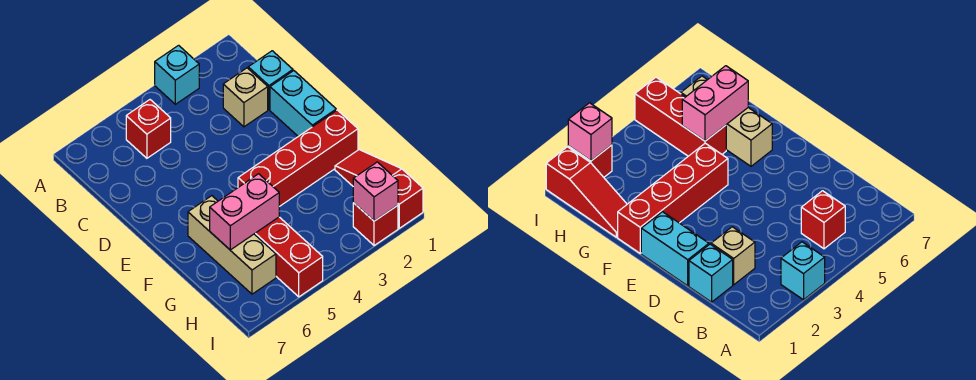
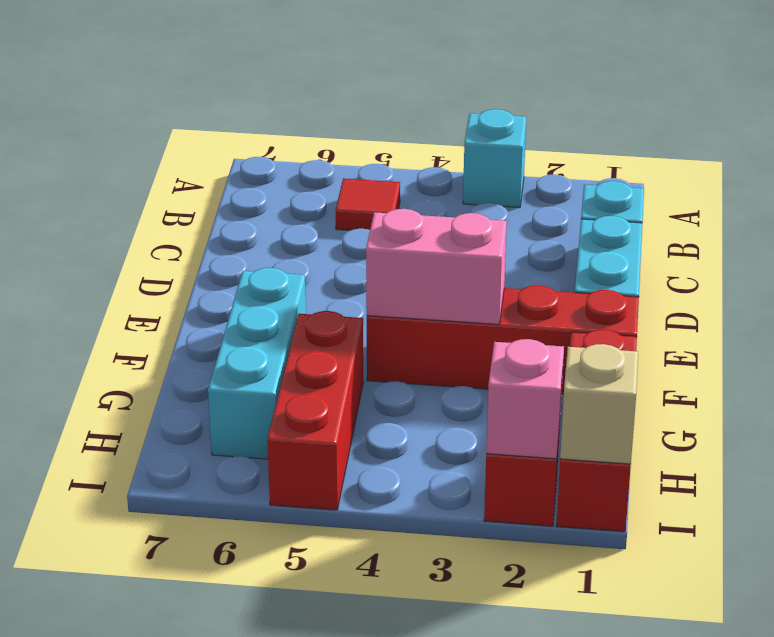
red brick B5 level 1 -> red tile B5 level 1
tan brick C2 level 1 -> tan brick I1 level 2
tan brick F6:H6 level 1 -> cyan brick F6:H6 level 1
red slope G1:I1 level 1 top I -> red brick G1:I1 level 1
pink brick G5:G6 level 2 -> pink brick F3:F4 level 2

